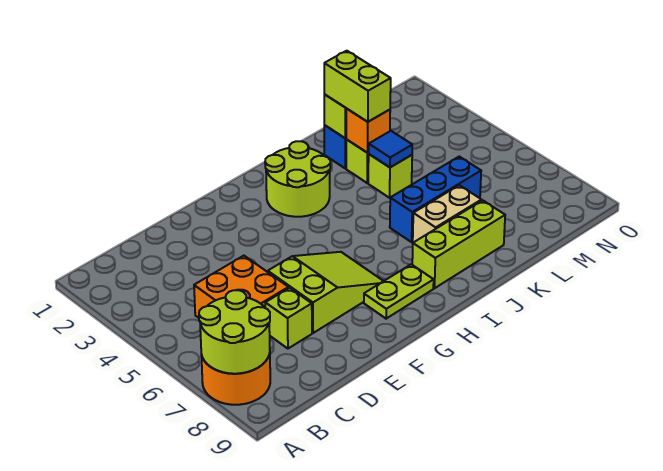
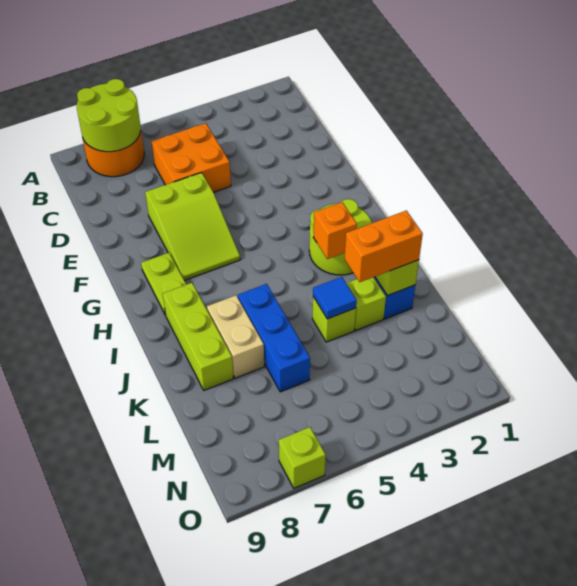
lime brick D7 level 1 -> lime brick O7 level 1
lime brick K2:K3 level 3 -> orange brick K2:K3 level 3
orange brick K3 level 2 -> orange brick I3 level 2

